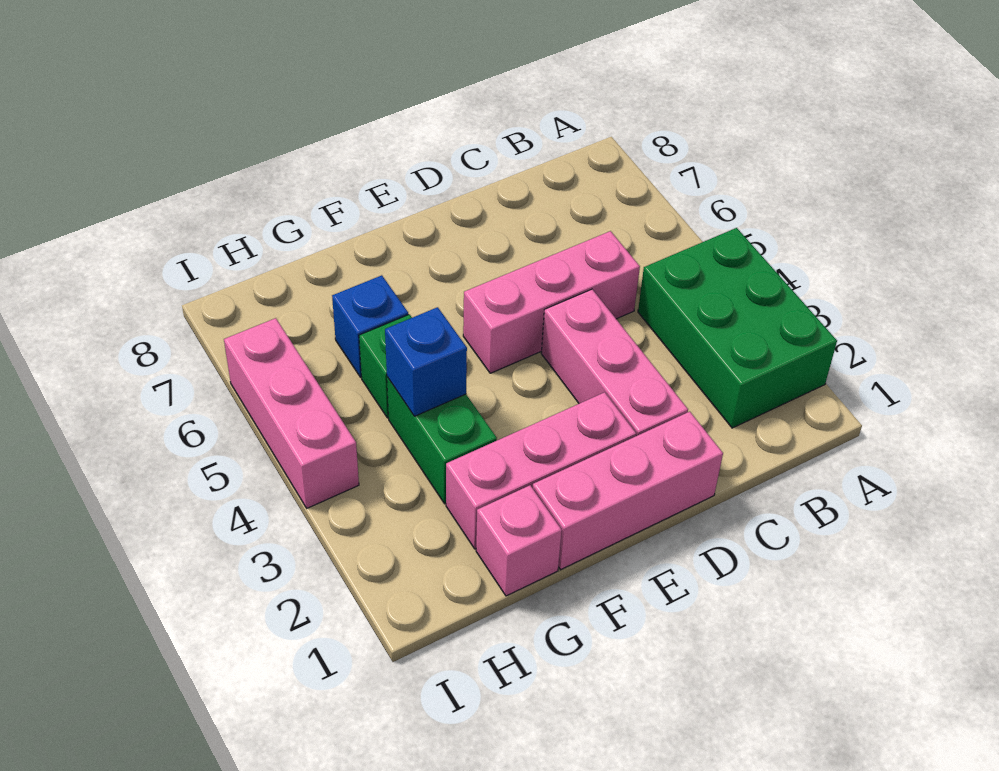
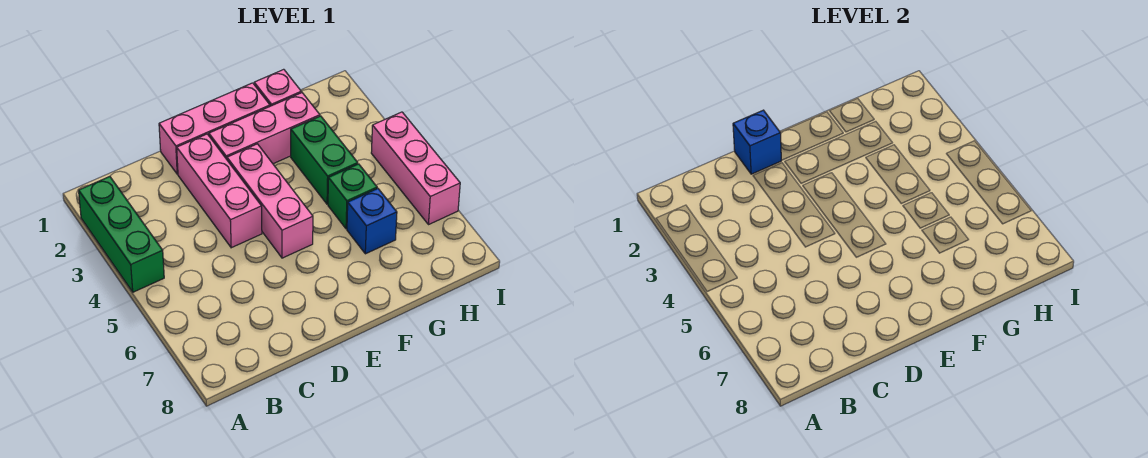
green brick A2:B4 level 1 -> green brick A2:A4 level 1
pink brick C5:E5 level 1 -> pink brick E3:E5 level 1
blue brick G4 level 2 -> blue brick D1 level 2

